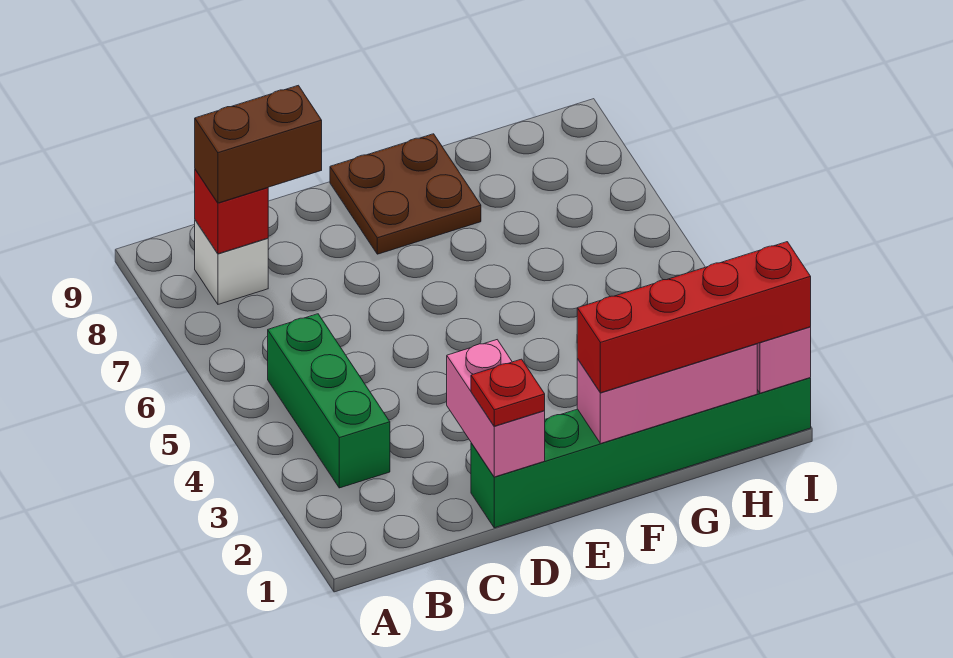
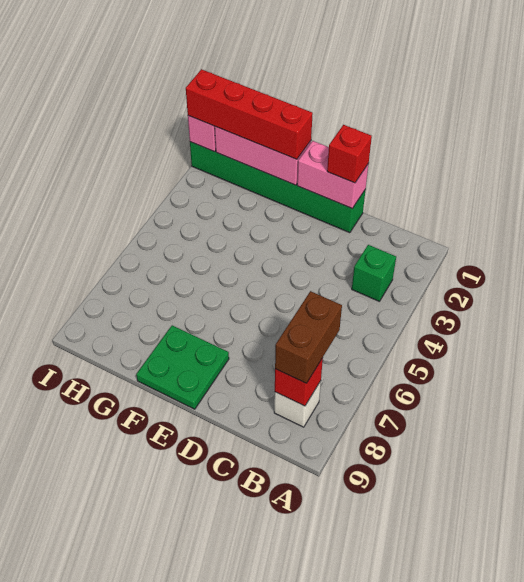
green brick B3:B5 level 1 -> green brick B3 level 1
brown brick B8:C8 level 3 -> brown brick B7:B8 level 3
pink brick D1:D2 level 2 -> pink brick D1:E1 level 2
red plate D1 level 3 -> red brick D1 level 3
brown plate E8:F9 level 1 -> green plate E8:F9 level 1

